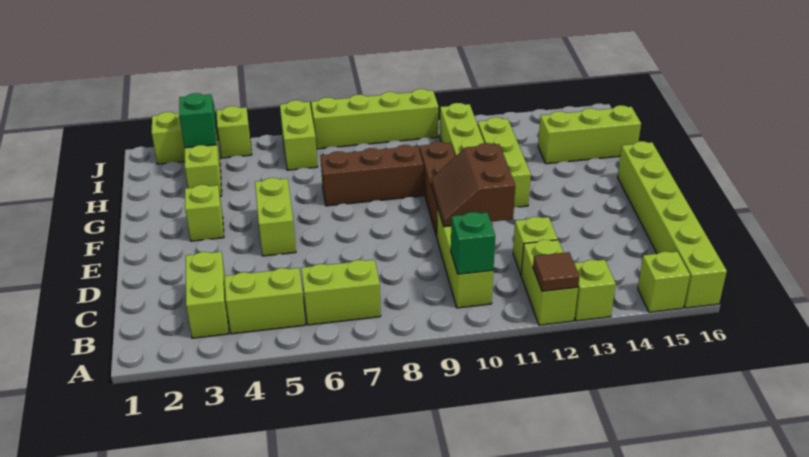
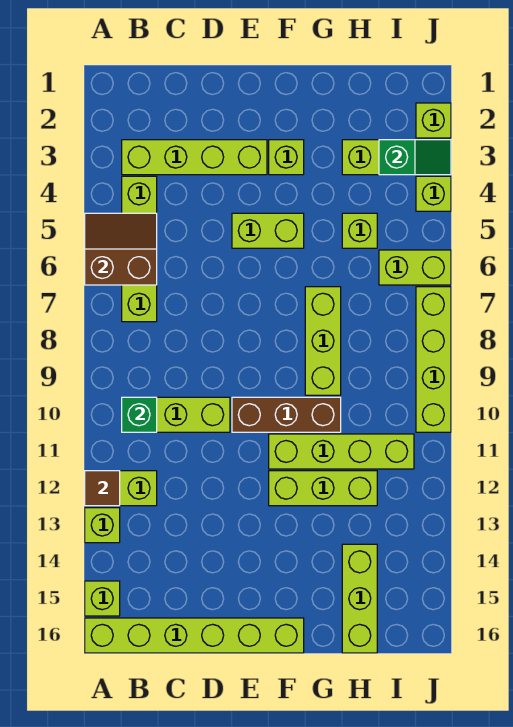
lime brick B3:C3 level 1 -> lime brick B3:E3 level 1
lime brick C12 level 1 -> lime brick H5 level 1
brown slope D10:E11 level 2 top 11 -> brown slope A5:B6 level 2 top 6
brown brick G7:G9 level 1 -> lime brick G7:G9 level 1

